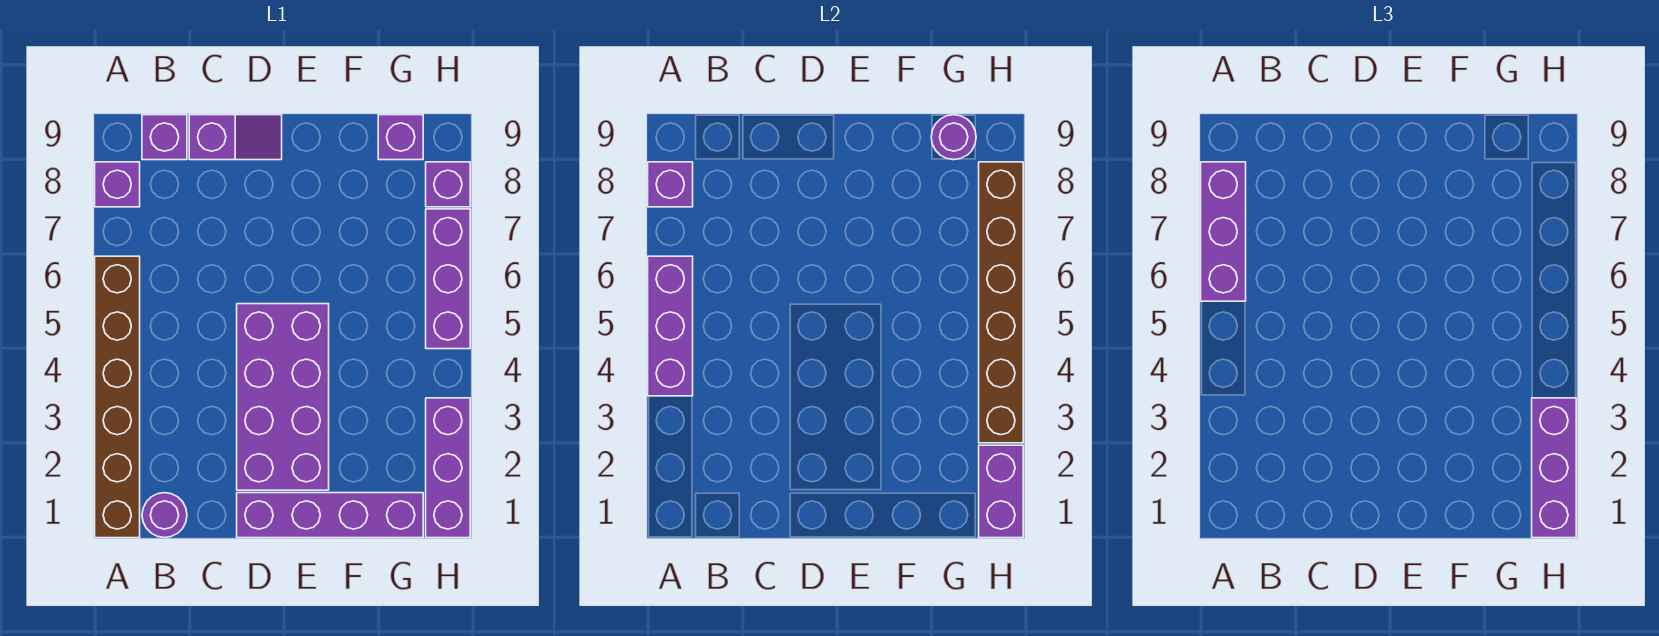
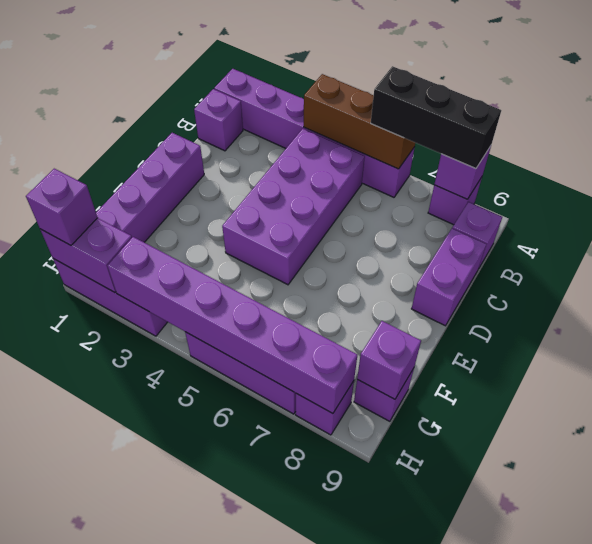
brown brick A1:A6 level 1 -> purple brick A1:A6 level 1
purple brick A4:A6 level 2 -> brown brick A4:A6 level 2
purple brick A6:A8 level 3 -> black brick A6:A8 level 3
purple round brick B1 level 1 -> purple brick B1 level 1
purple slope C9:D9 level 1 top C -> purple brick C9:D9 level 1
purple brick D2:E5 level 1 -> purple brick B4:E5 level 1
purple round brick G9 level 2 -> purple brick G9 level 2
purple brick H1:H3 level 3 -> purple brick H1 level 3
brown brick H3:H8 level 2 -> purple brick H3:H8 level 2

